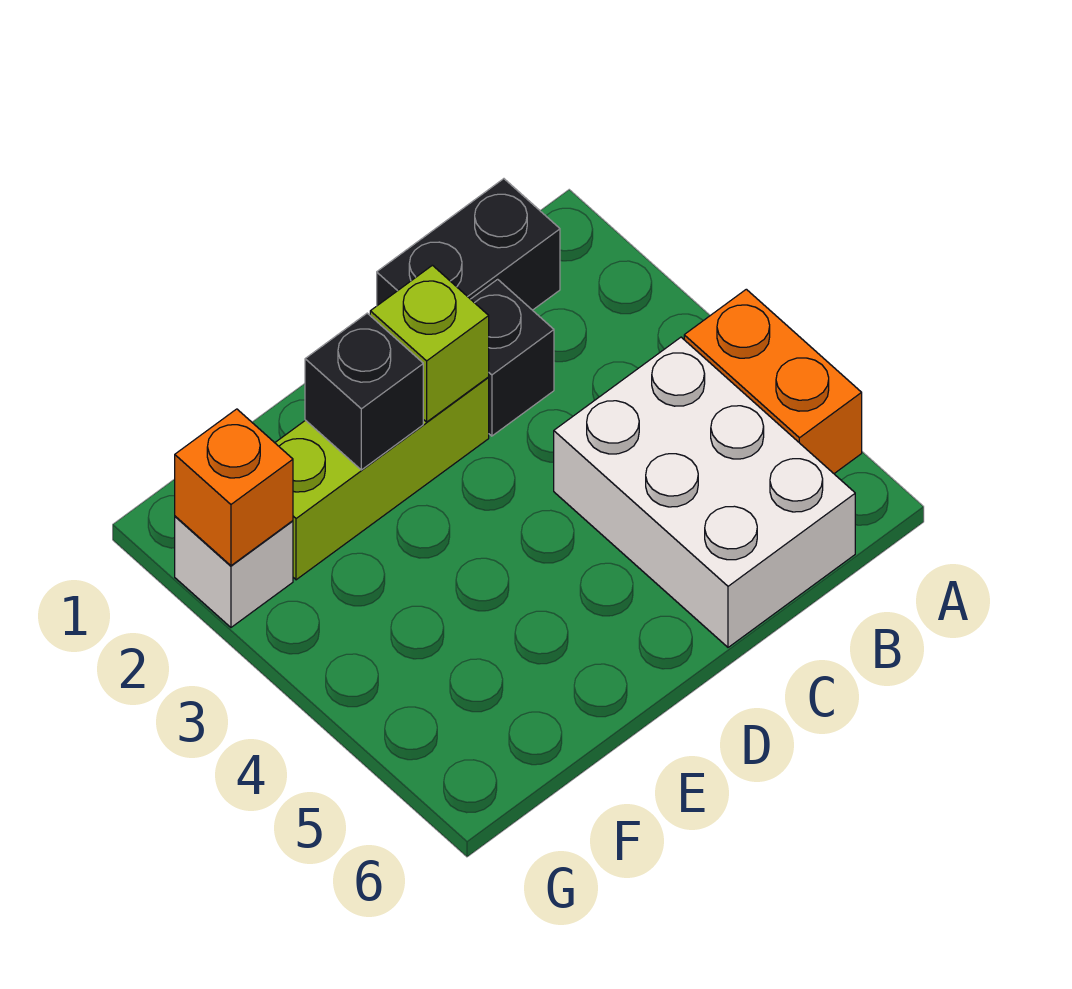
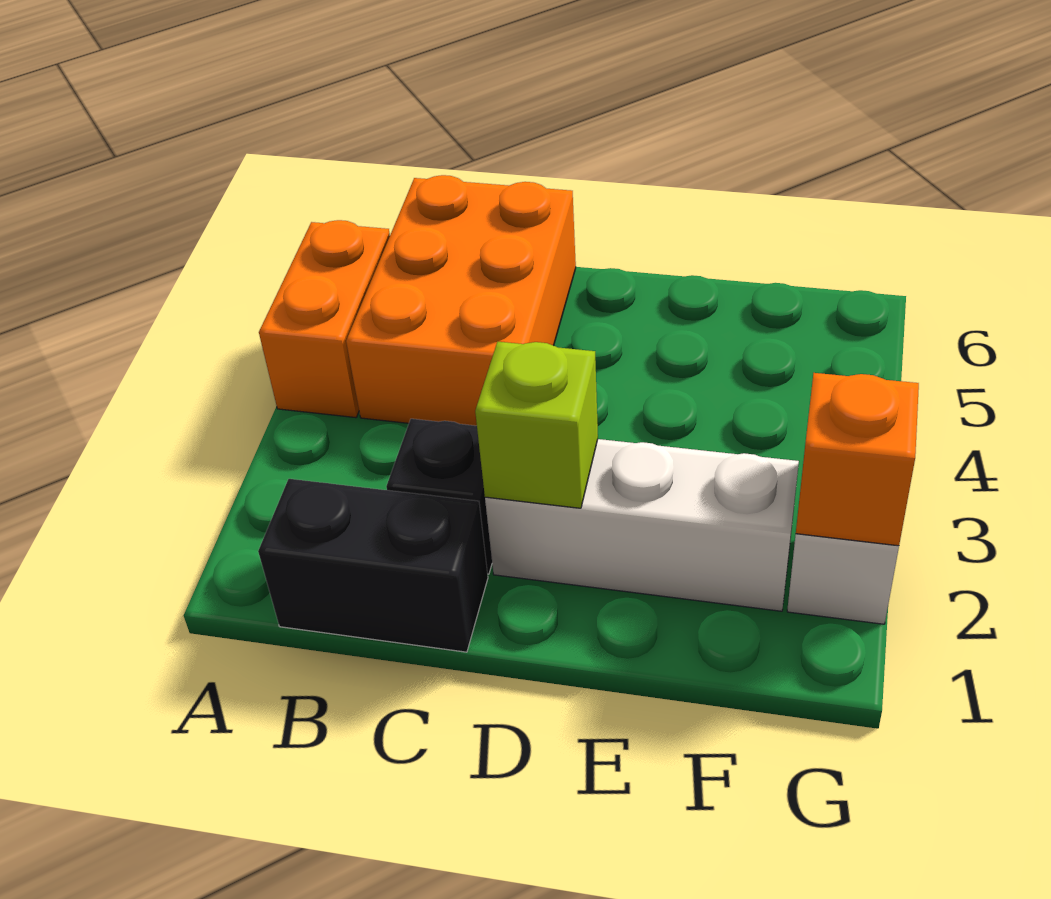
white brick B4:C6 level 1 -> orange brick B4:C6 level 1
lime brick D2:F2 level 1 -> white brick D2:F2 level 1
black brick E2 level 2 -> none

